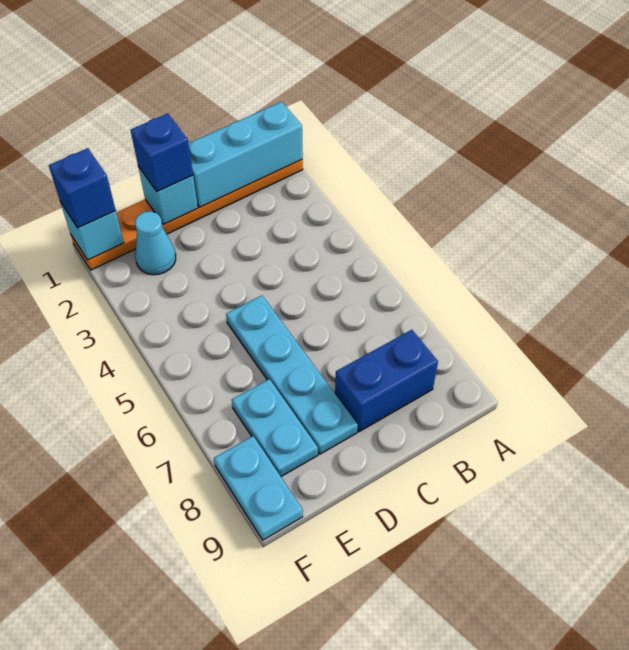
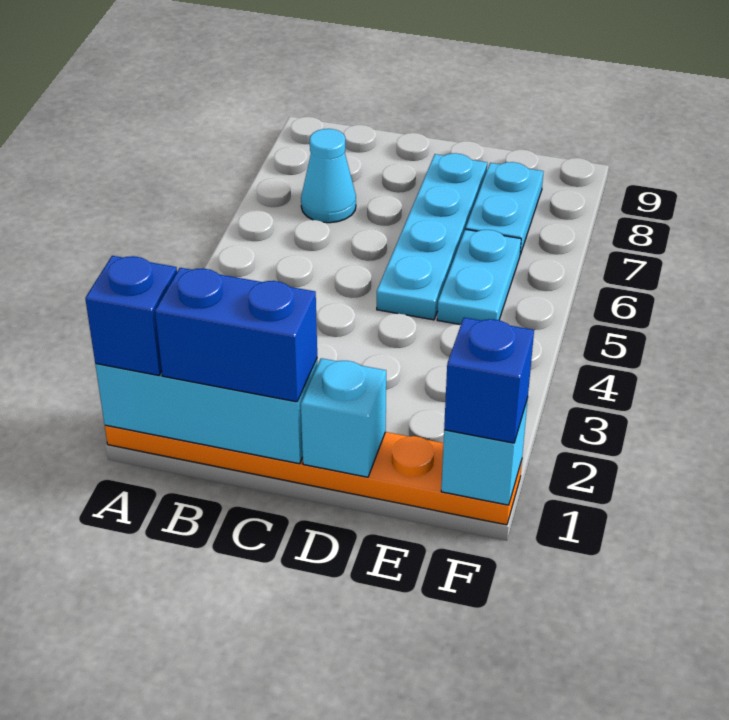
blue brick B8:C8 level 1 -> blue brick B1:C1 level 3
blue brick D1 level 3 -> blue brick A1 level 3
cyan cone E2 level 1 -> cyan cone B7 level 1
cyan plate F8:F9 level 1 -> cyan plate E5:E6 level 1

